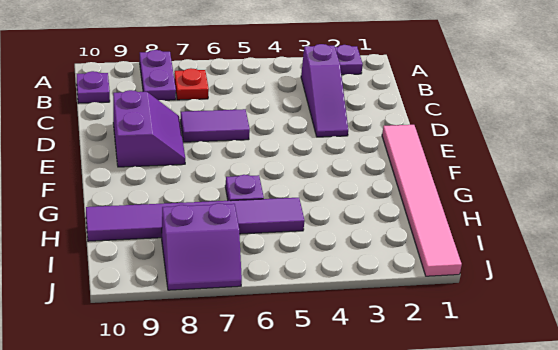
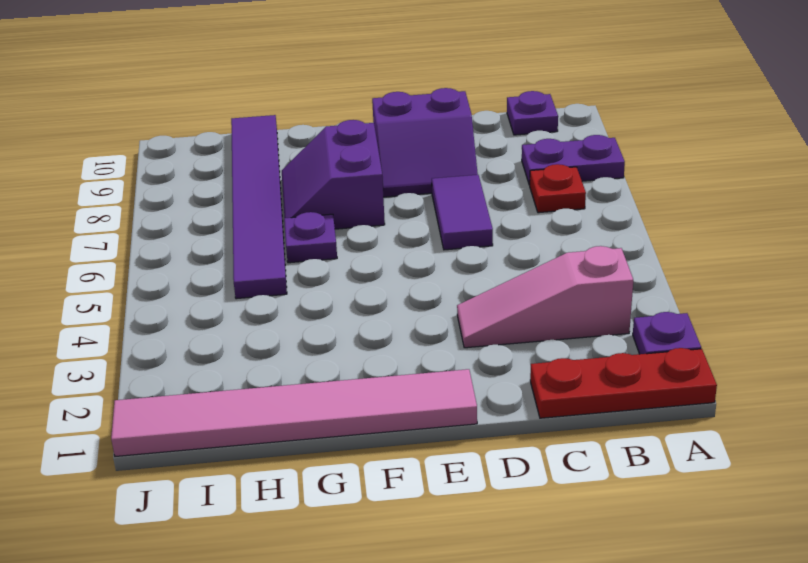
none -> red plate A1:C1 level 1
purple slope B3:D3 level 1 top B -> pink slope B3:D3 level 1 top B
purple slope I7:J8 level 1 top I -> purple slope F7:G8 level 1 top F

